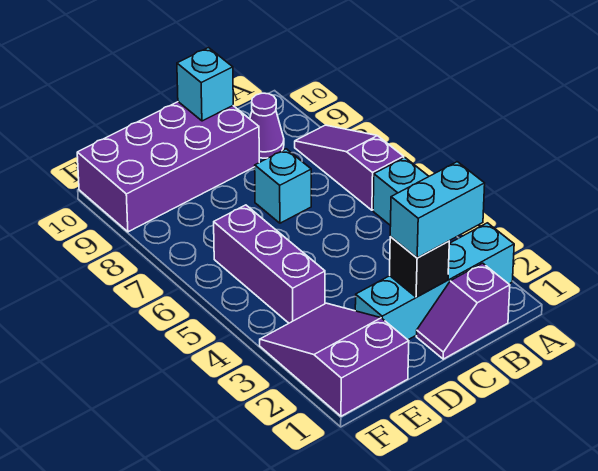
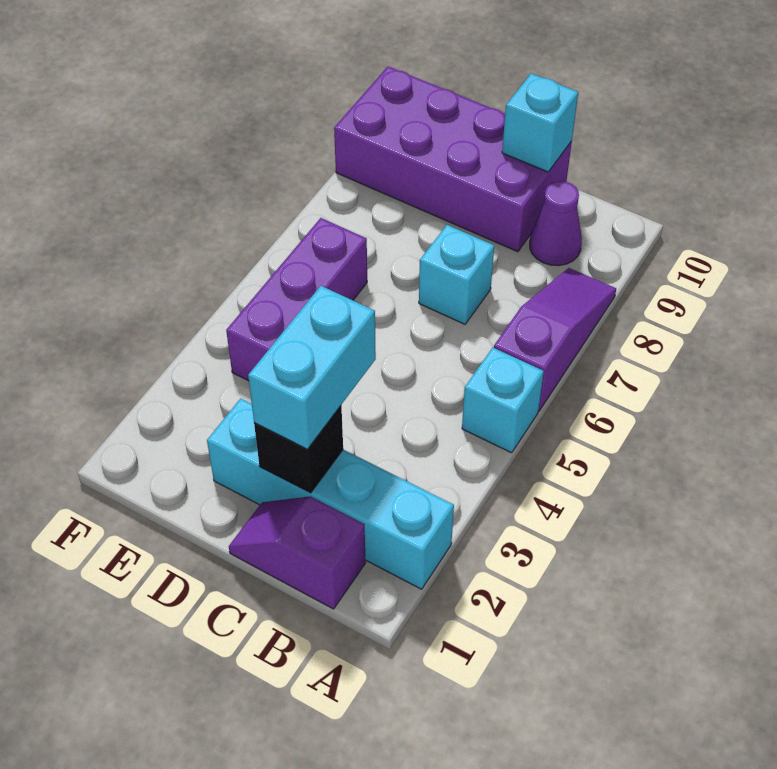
cyan brick B2:C2 level 3 -> cyan brick C2:C3 level 3
purple slope E1:F3 level 1 top 1 -> none

